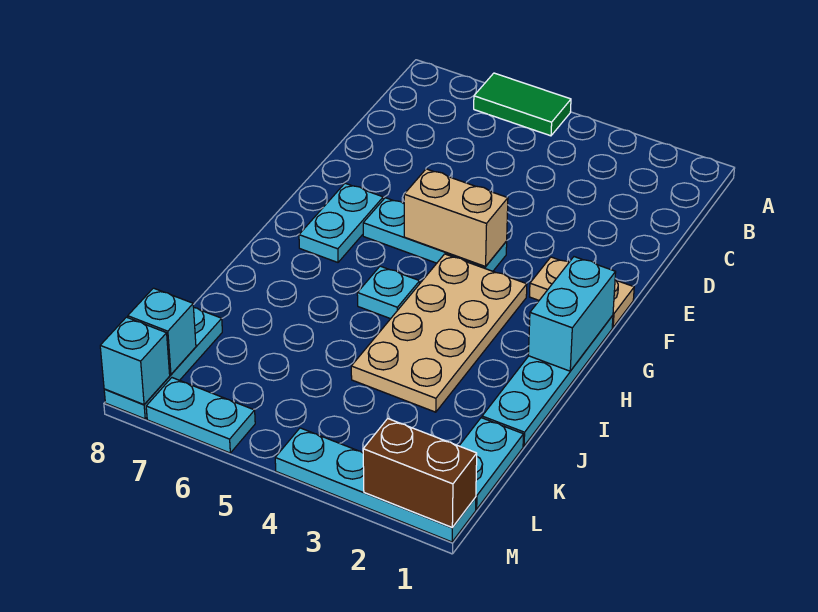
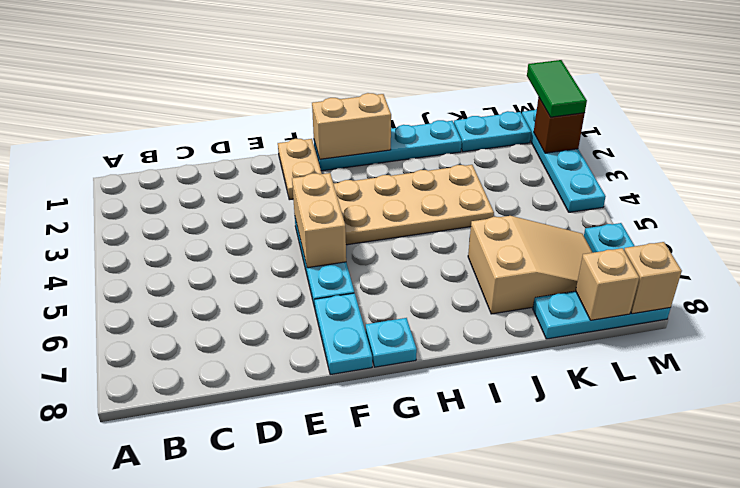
green tile A5:A6 level 1 -> green tile M1:M2 level 3
cyan plate F7:G7 level 1 -> cyan plate F7:F8 level 1
cyan brick G1:H1 level 2 -> tan brick G1:H1 level 2
cyan plate H5 level 1 -> cyan plate G8 level 1
none -> tan slope J6:L7 level 1 top J
cyan brick L8 level 2 -> tan brick L8 level 2
brown brick M1:M2 level 2 -> brown brick M2 level 2
cyan brick M8 level 2 -> tan brick M8 level 2

